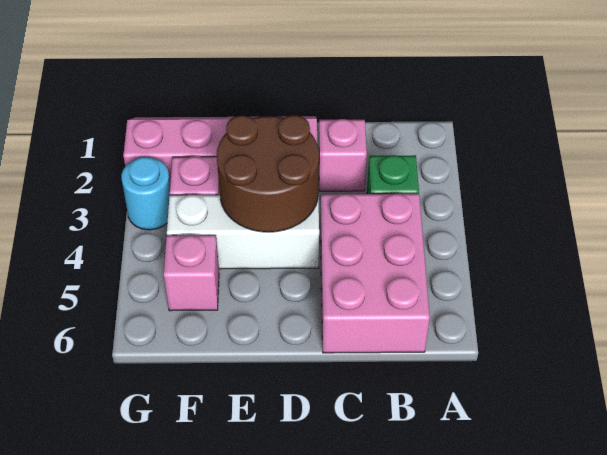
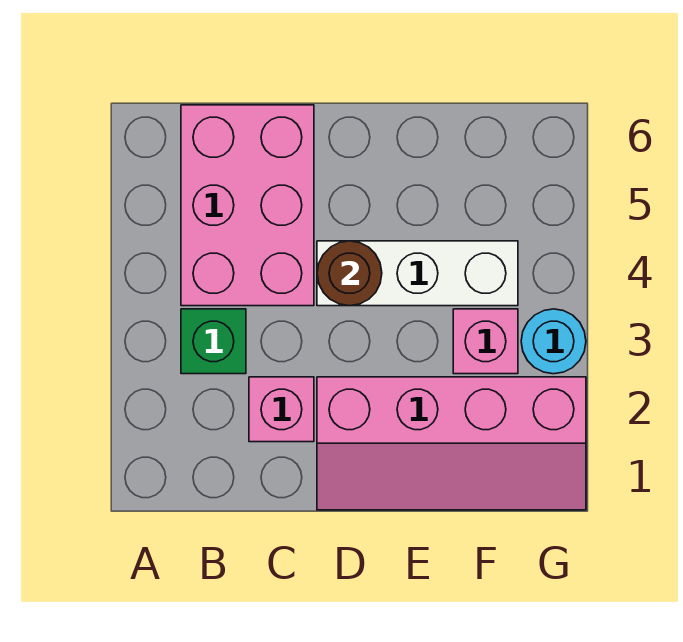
brown round brick D3:E4 level 2 -> brown round brick D4 level 2
pink brick F5 level 1 -> none

